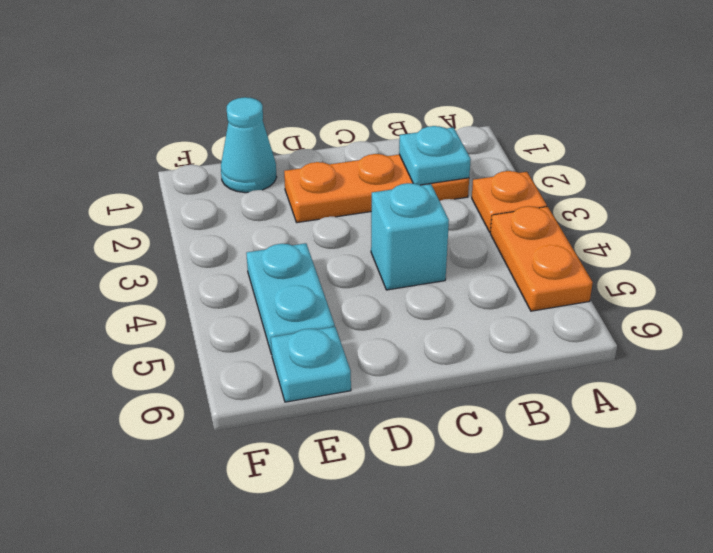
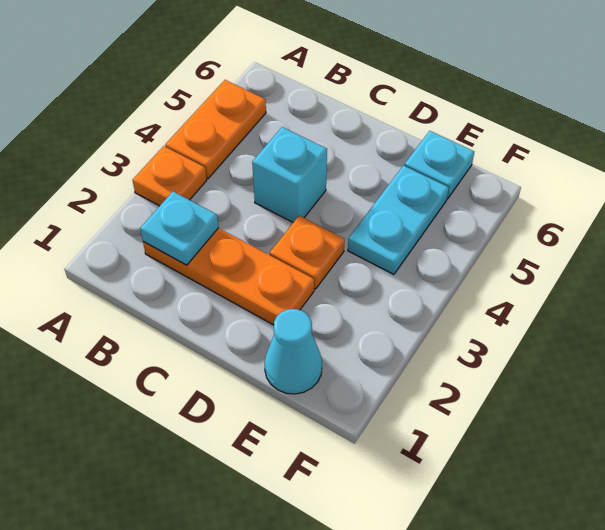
none -> orange plate D3 level 1

